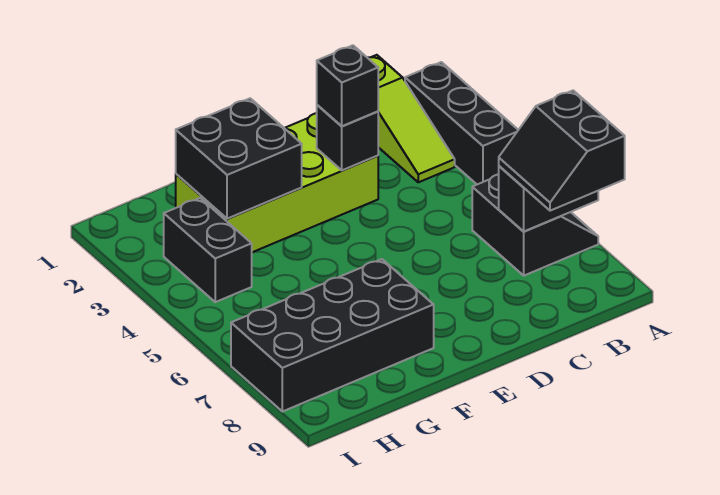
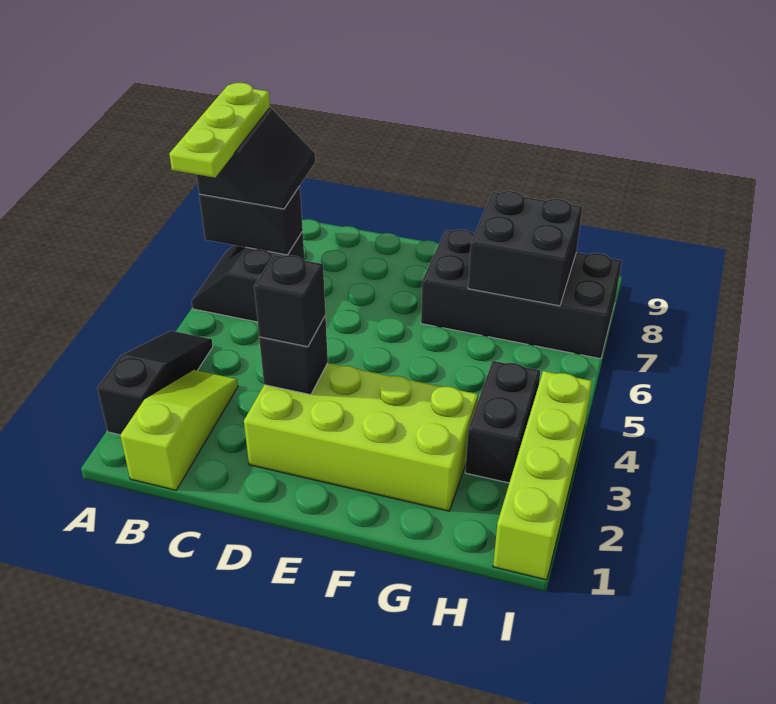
black brick A2:A4 level 1 -> black slope A2:A4 level 1 top 2
none -> lime plate A6:A8 level 4
black brick F2:G3 level 2 -> black brick G7:H8 level 2
none -> lime brick I1:I4 level 1

